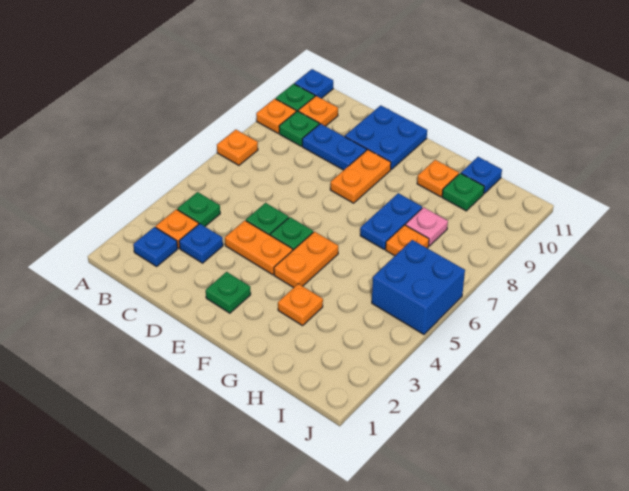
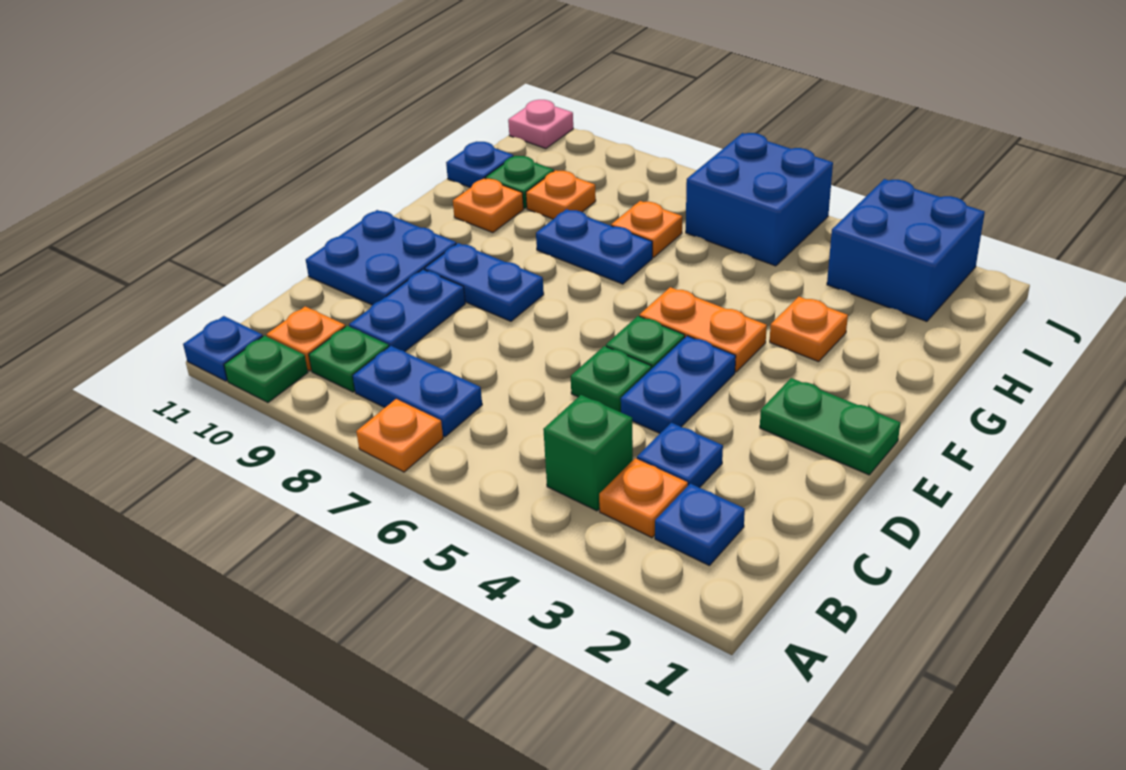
orange plate A9 level 1 -> orange plate H9 level 1
green plate B4 level 1 -> green brick B4 level 1
none -> blue plate B7:B8 level 1
orange plate D4:E4 level 1 -> blue plate D4:E4 level 1
green plate E2 level 1 -> green plate E1:E2 level 1
orange plate E8:E9 level 1 -> blue plate E8:E9 level 1
pink plate H8 level 1 -> pink plate J11 level 1
none -> blue brick I2:J3 level 1

